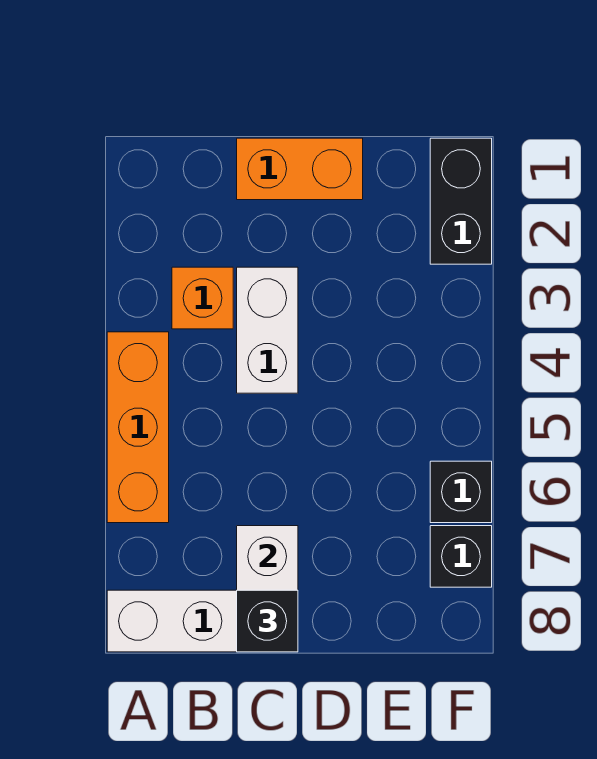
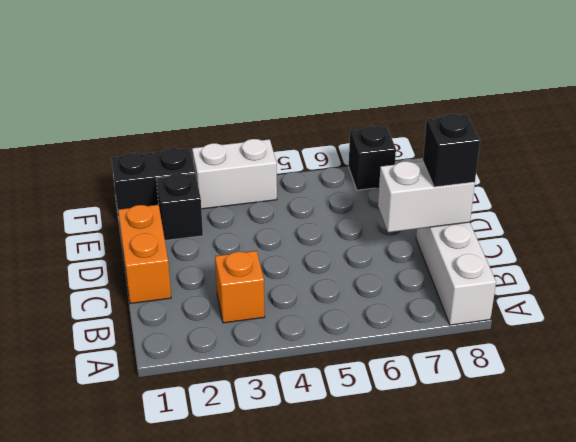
orange brick A4:A6 level 1 -> none
white brick C3:C4 level 1 -> white brick F3:F4 level 1
black brick F6 level 1 -> black brick E2 level 1

